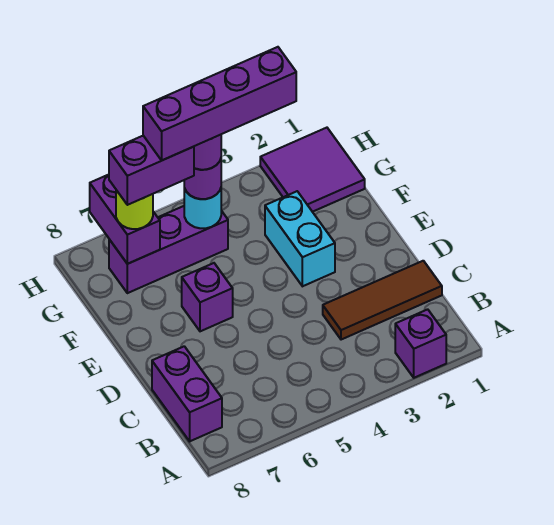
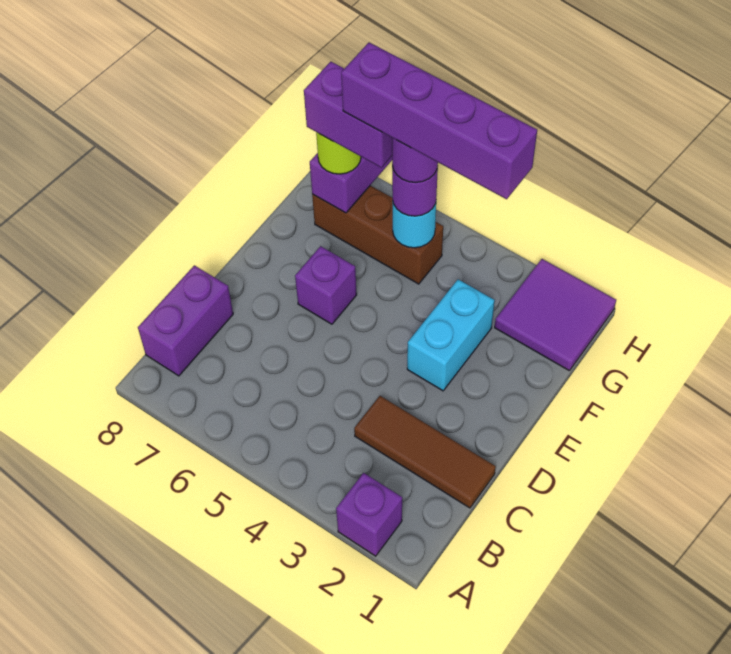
purple brick G5:G7 level 1 -> brown brick G5:G7 level 1

